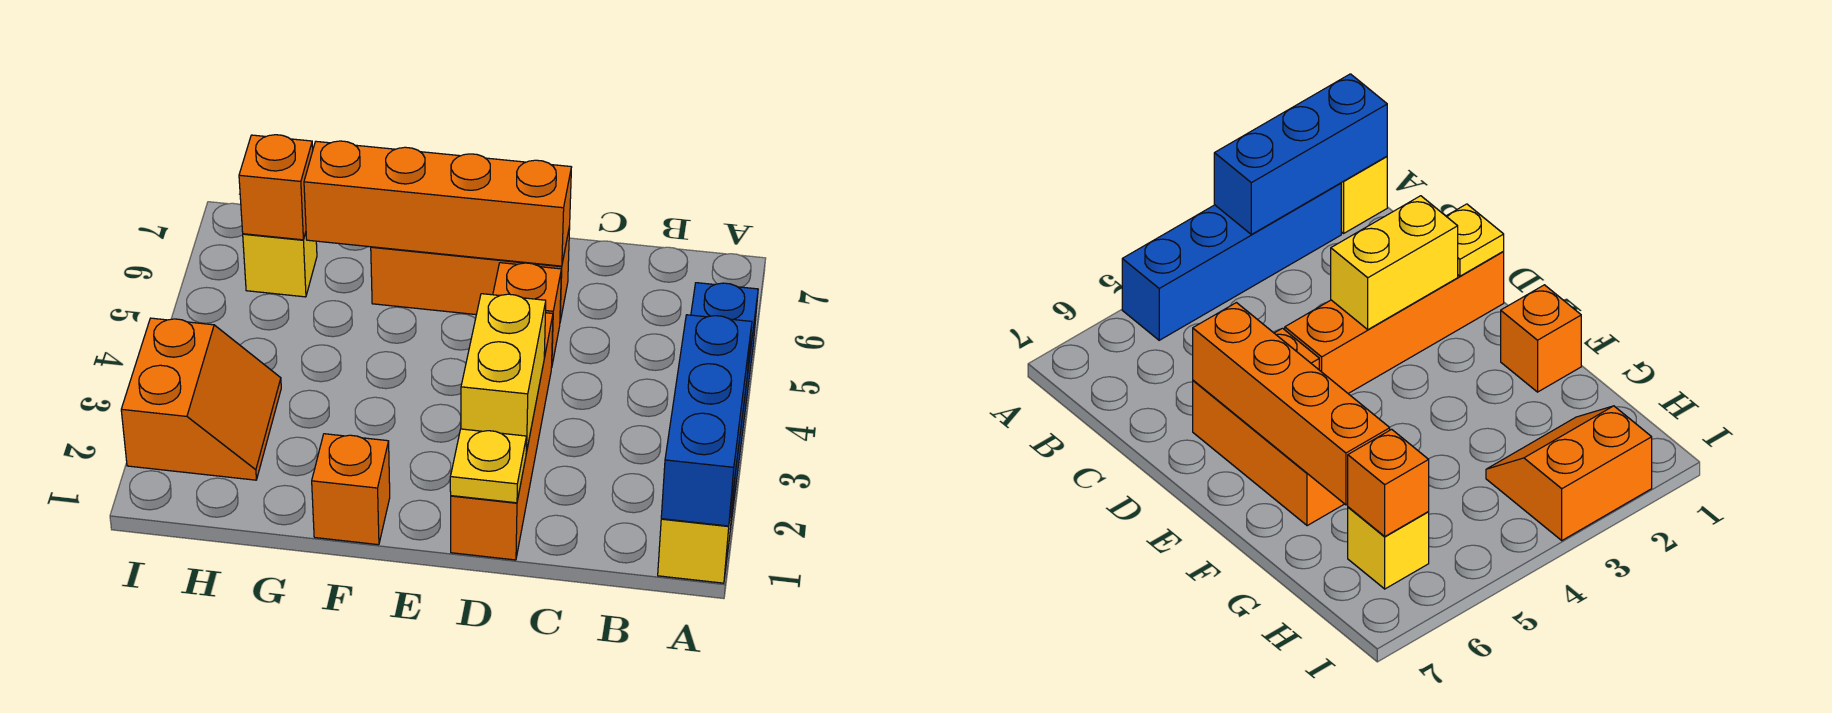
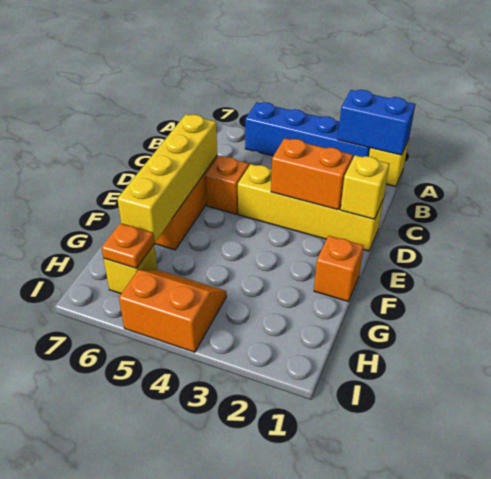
blue brick A1:A3 level 2 -> blue brick A1:A2 level 2
orange brick D1:D4 level 1 -> yellow brick D1:D4 level 1
yellow plate D1 level 2 -> yellow brick D1 level 2
yellow brick D2:D3 level 2 -> orange brick D2:D3 level 2
orange brick D6:G6 level 2 -> yellow brick D6:G6 level 2
orange slope H2:I3 level 1 top I -> orange slope H4:I5 level 1 top I
orange brick H6 level 2 -> orange plate H6 level 2

